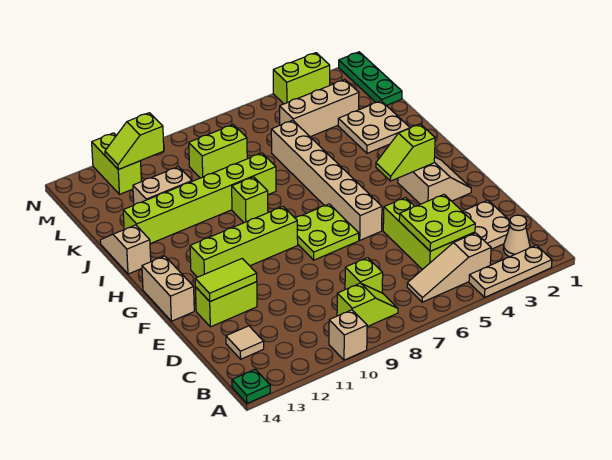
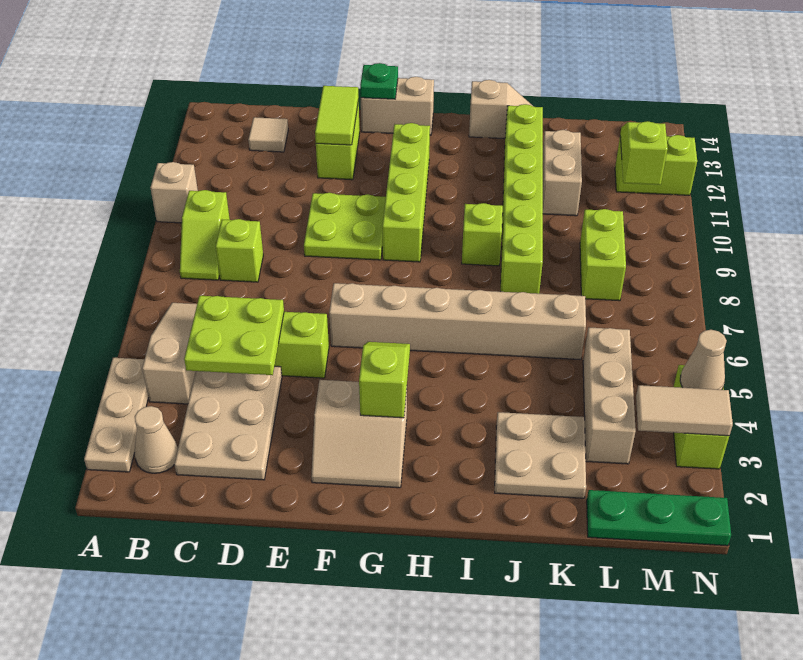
green plate A14 level 1 -> green plate F14 level 2
lime plate F7:G8 level 1 -> lime plate E9:F10 level 1
none -> tan tile M3:N3 level 2
none -> tan cone N4 level 2

